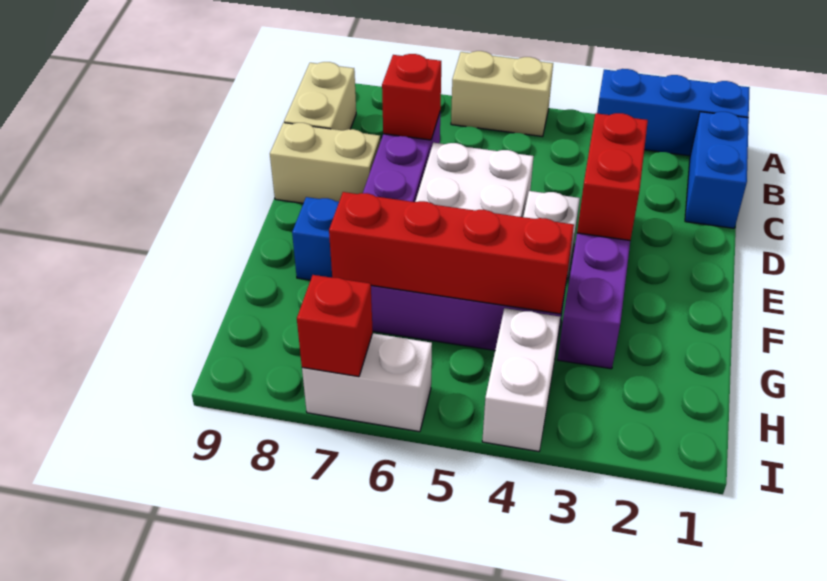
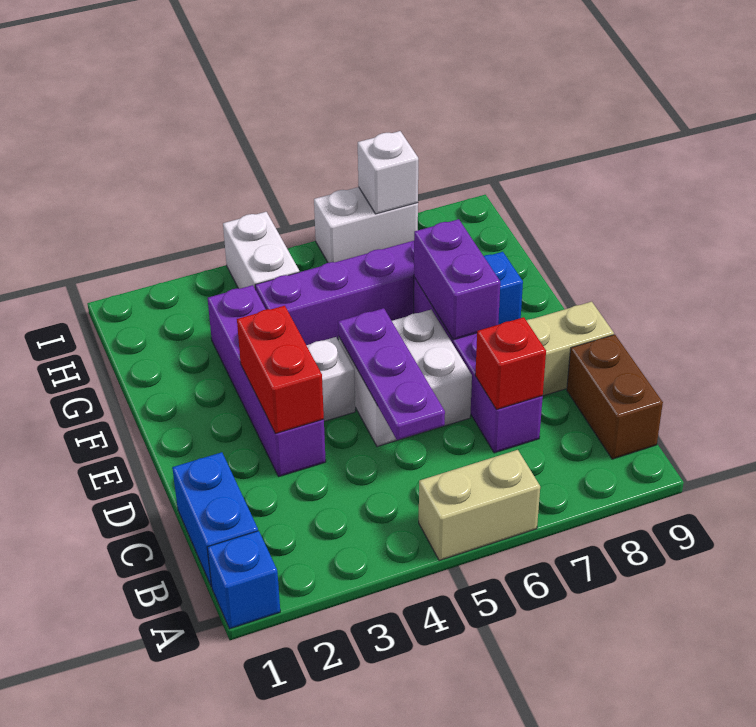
blue brick A1:A3 level 1 -> blue brick A1 level 1
tan brick B9:C9 level 1 -> brown brick B9:C9 level 1
none -> purple plate C5:E5 level 2
none -> purple brick E7:F7 level 2
red brick G4:G7 level 2 -> none
red brick I7 level 2 -> white brick I7 level 2

